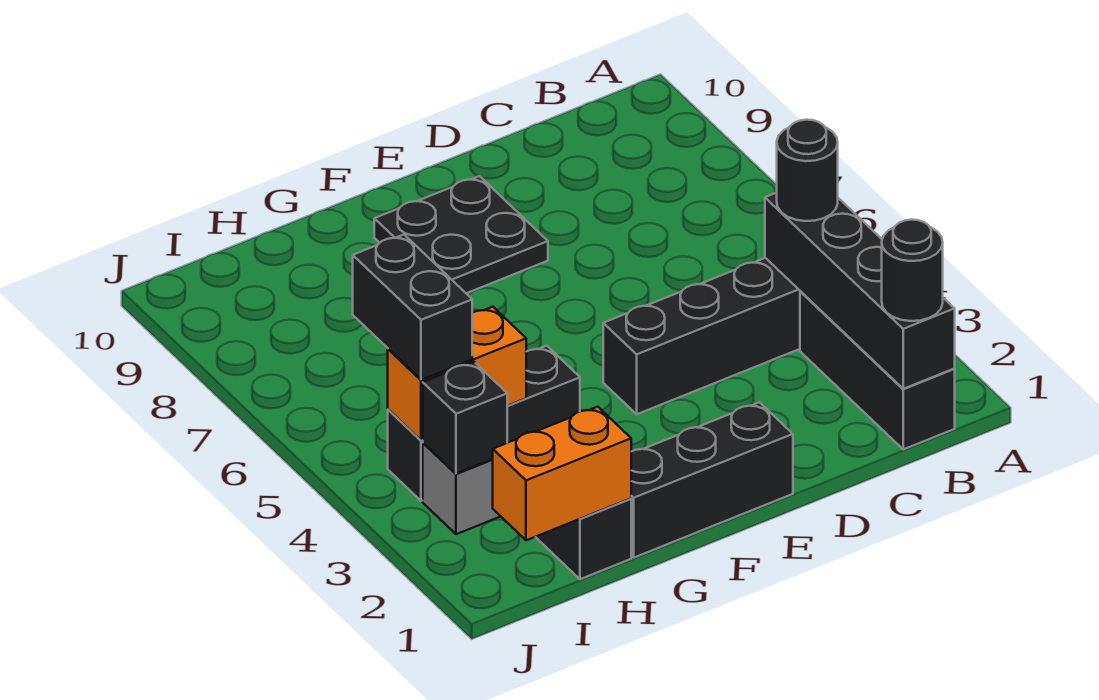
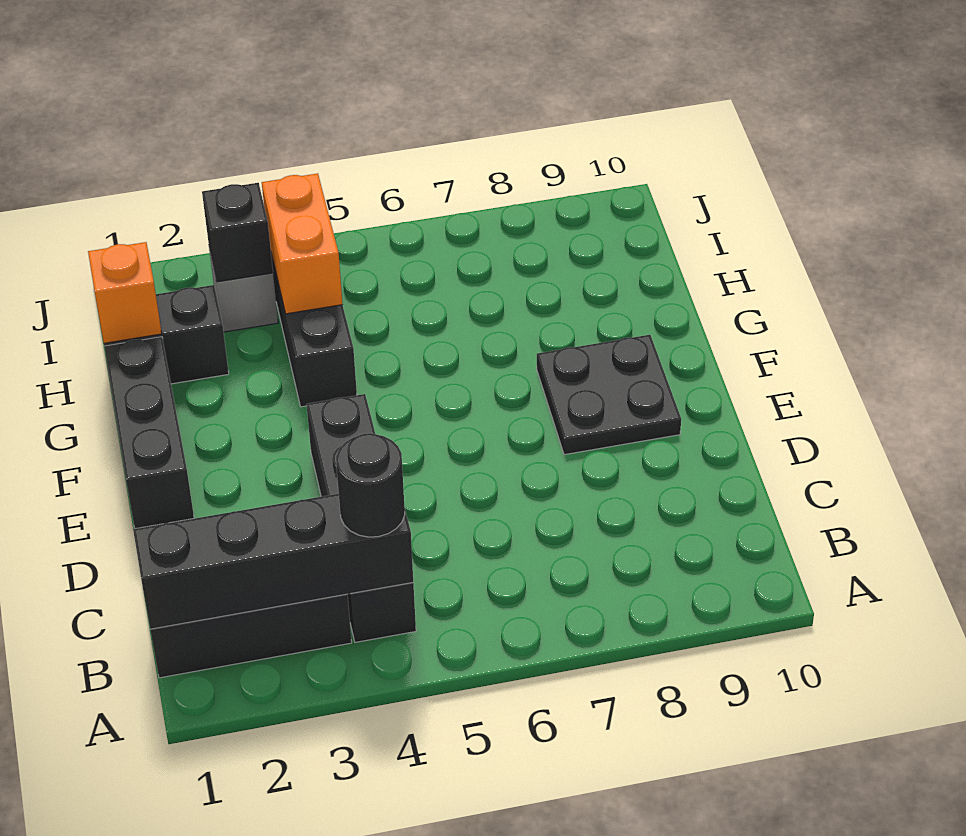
black round brick B1 level 3 -> none
orange brick H1:I1 level 2 -> orange brick H1 level 2
black brick I4:I5 level 3 -> none

